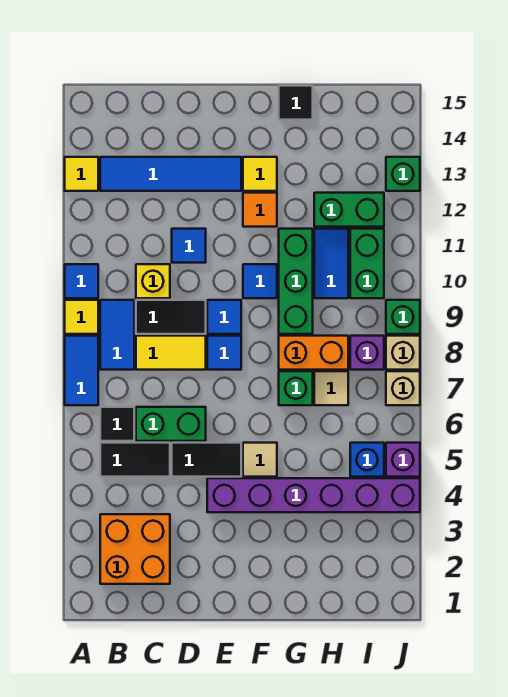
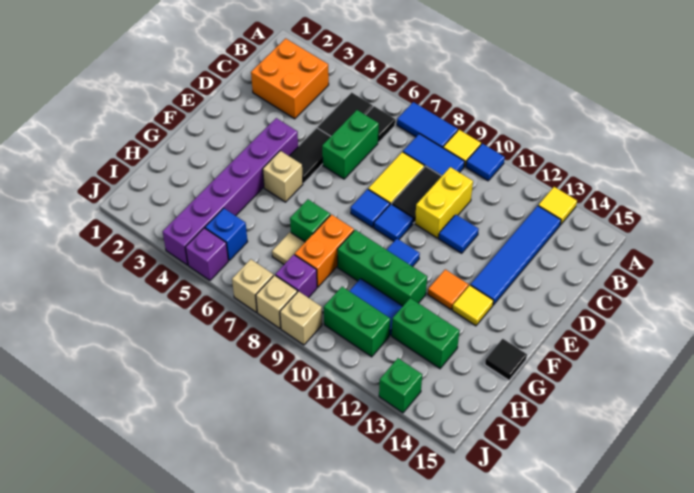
yellow brick C10 level 1 -> yellow brick C10:D10 level 1
tan tile F5 level 1 -> tan brick F5 level 1
green brick H12:I12 level 1 -> green brick H12:H13 level 1
green brick J9 level 1 -> tan brick J9 level 1

